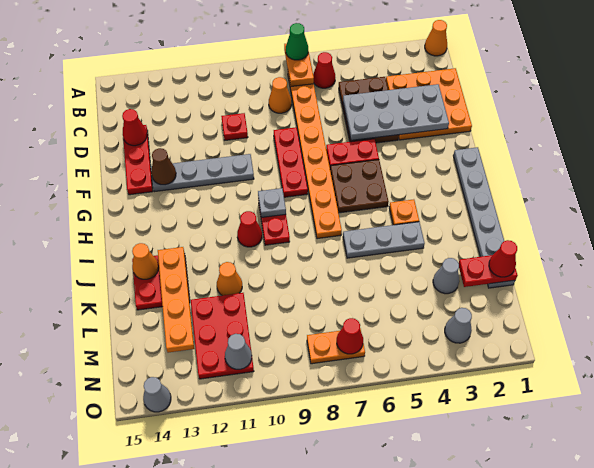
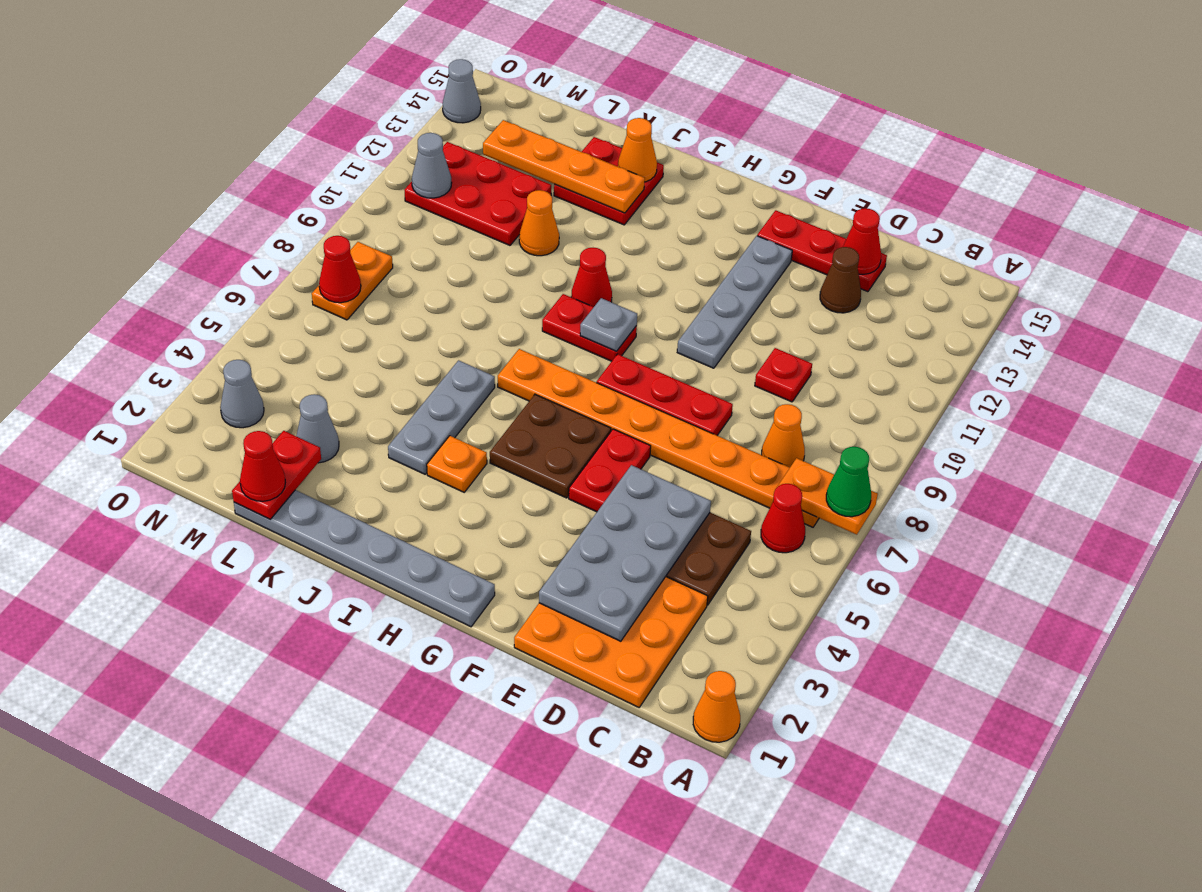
brown cone F13 level 2 -> brown cone D13 level 1

